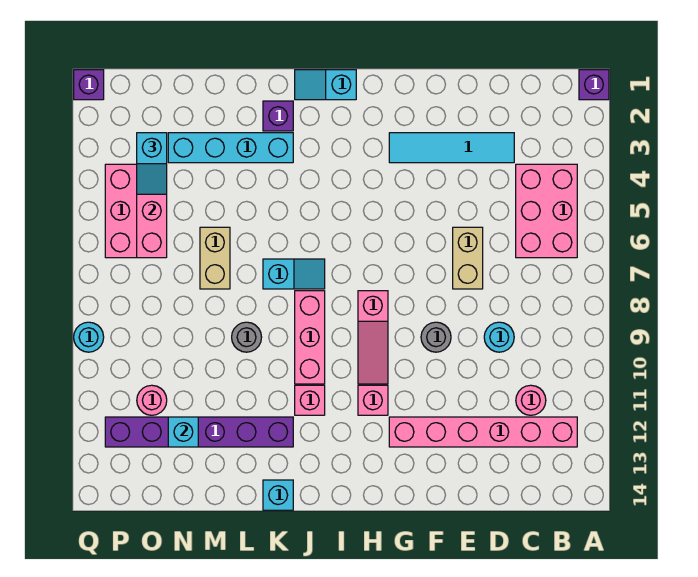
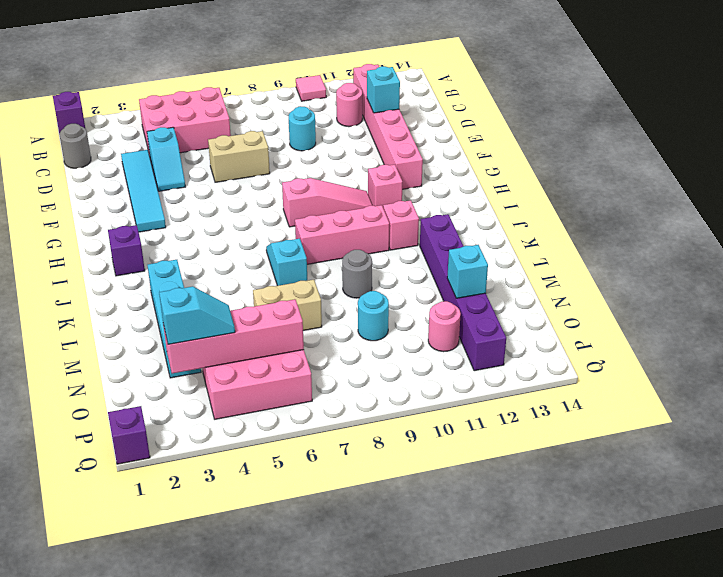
none -> pink tile A10 level 1
grey round brick F9 level 1 -> grey round brick C1 level 1
cyan slope I1:J1 level 1 top I -> cyan slope D4:E4 level 1 top D
purple brick K2 level 1 -> purple brick I2 level 1
cyan brick K14 level 1 -> cyan brick D12 level 2
cyan round brick Q9 level 1 -> cyan round brick N9 level 1

